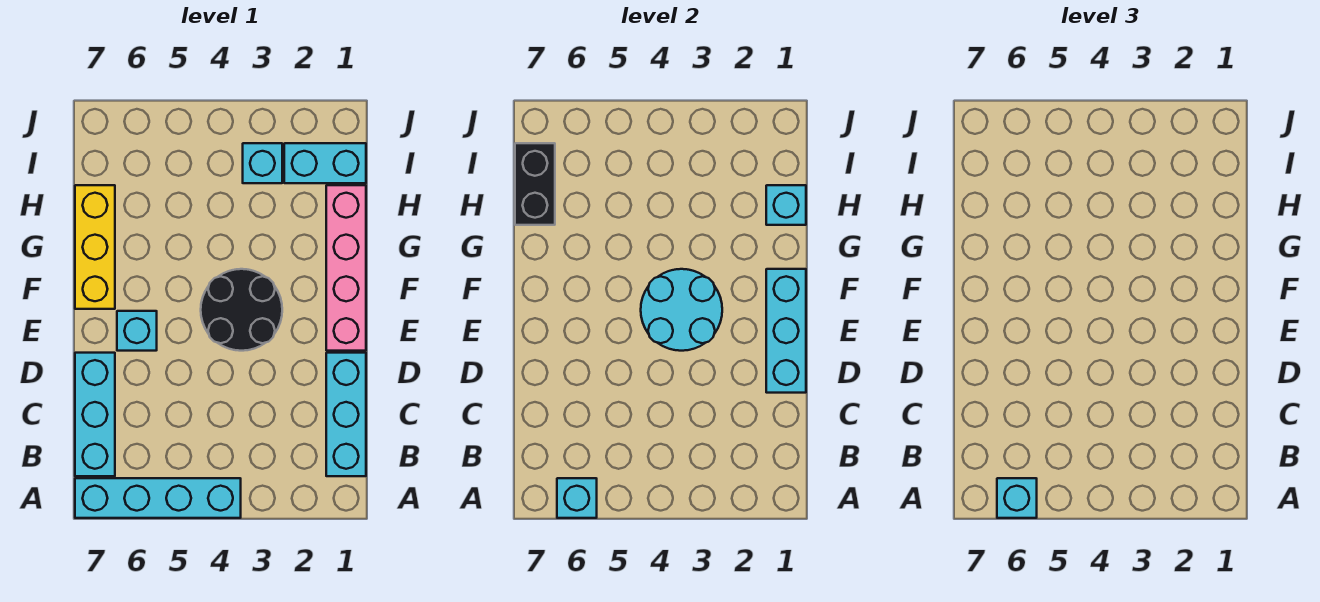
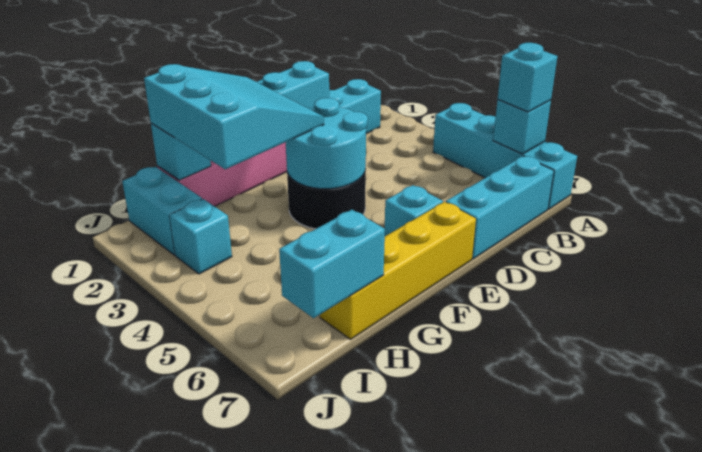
none -> cyan slope F1:H3 level 3 top H
yellow brick F7:H7 level 1 -> yellow brick E7:H7 level 1
black brick H7:I7 level 2 -> cyan brick H7:I7 level 2

